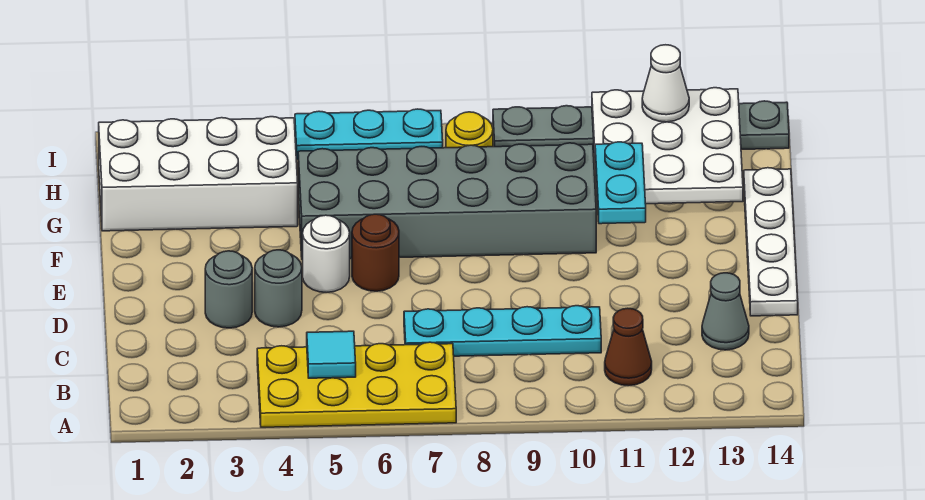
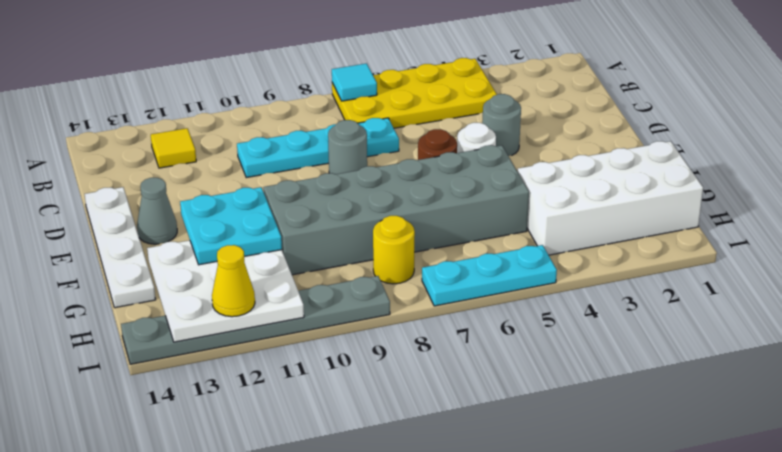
cyan tile B5 level 2 -> cyan tile A7 level 2
brown cone B11 level 1 -> none
none -> yellow tile B12 level 1
grey cone C13 level 1 -> grey cone E13 level 1
grey round brick D3 level 1 -> grey round brick D8 level 1
cyan plate F11:G11 level 3 -> cyan plate F11:G12 level 3
white cone I12 level 3 -> yellow cone I12 level 3

